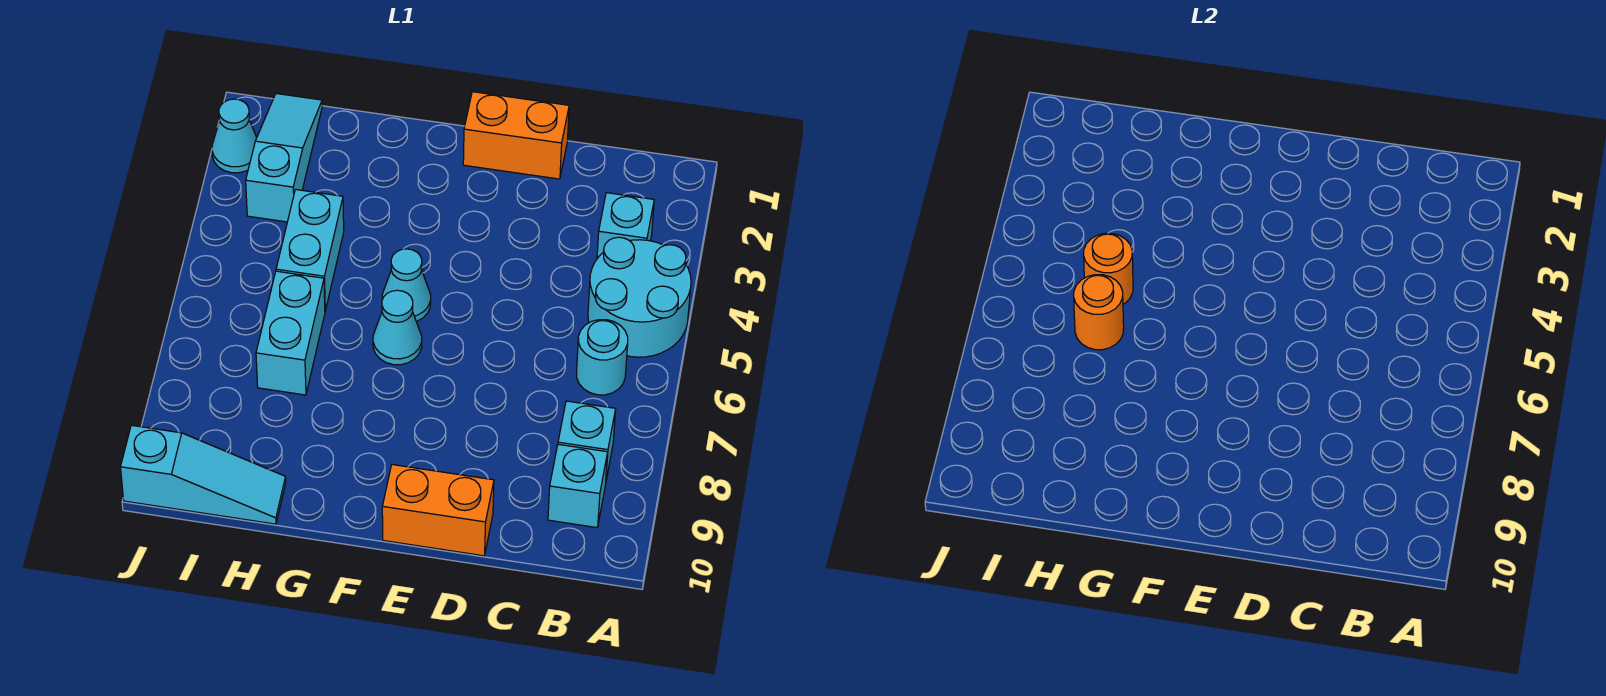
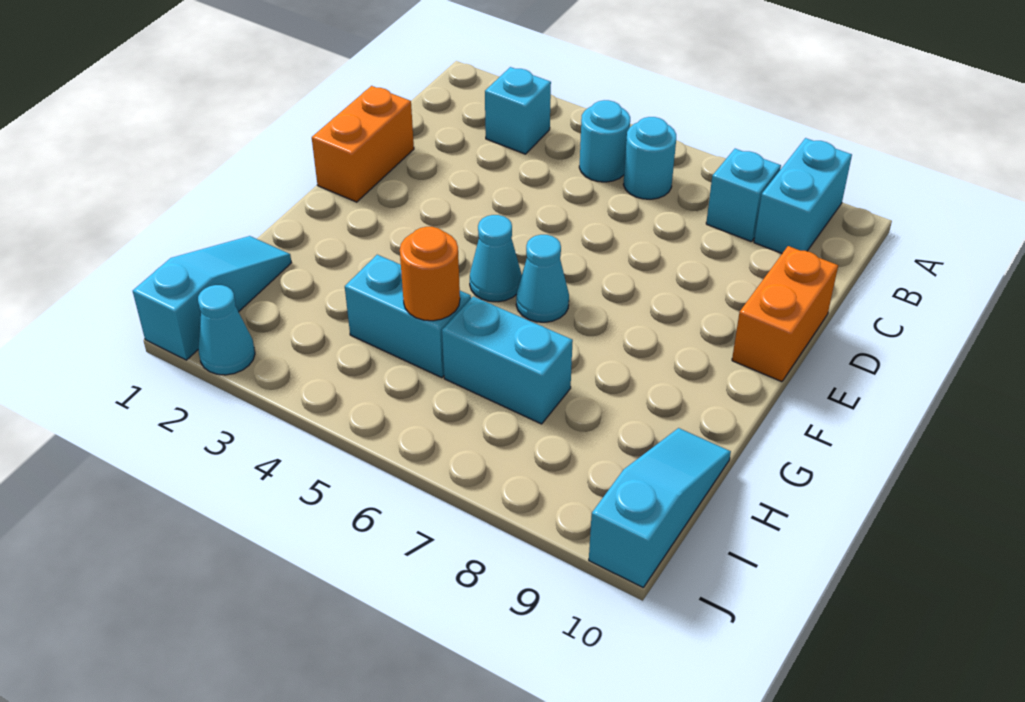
cyan round brick A4:B5 level 1 -> cyan round brick B5 level 1
cyan brick B9 level 1 -> cyan brick A9:B9 level 1
orange round brick H6 level 2 -> none
cyan slope I1:I3 level 1 top 3 -> cyan slope H1:J1 level 1 top J

